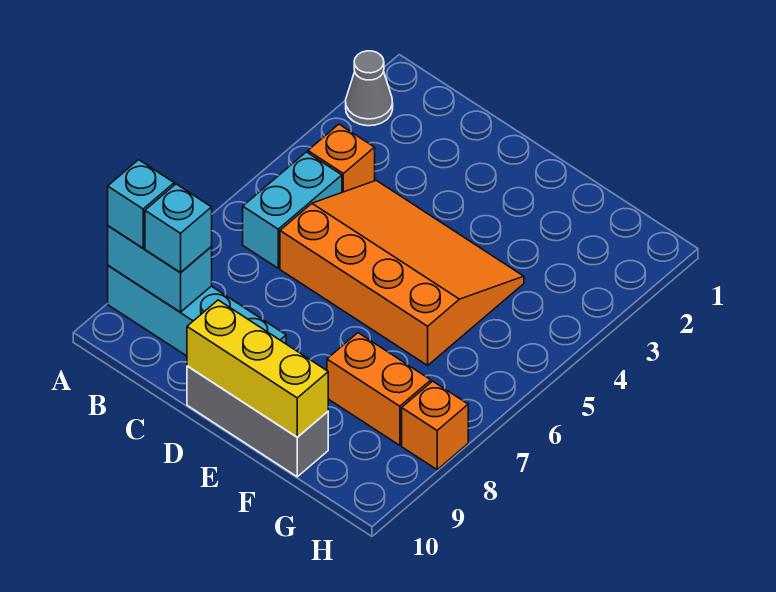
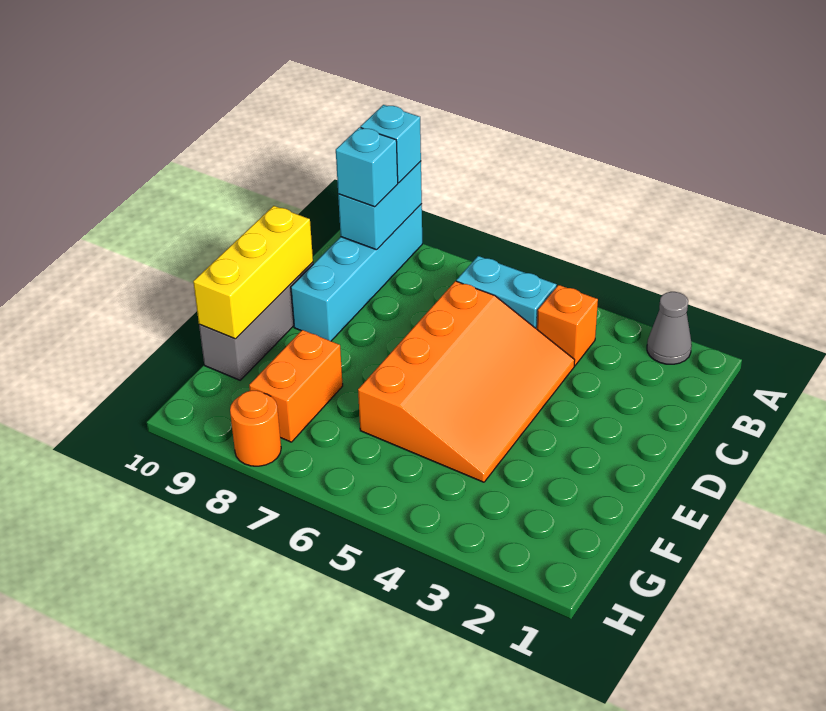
orange brick H8 level 1 -> orange round brick H8 level 1

